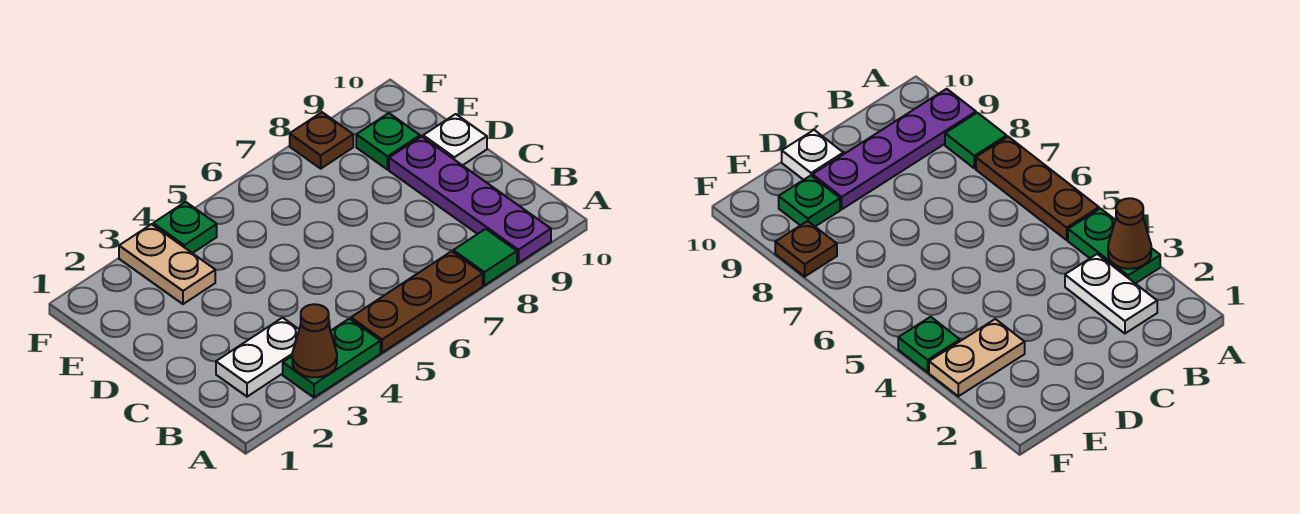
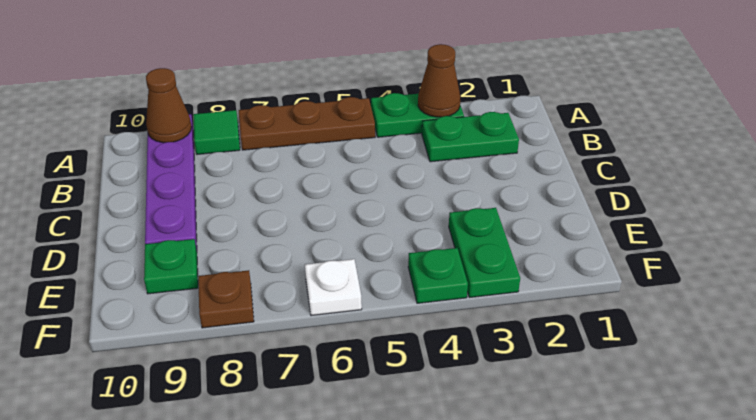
none -> brown cone A9 level 2
white plate B2:B3 level 1 -> green plate B2:B3 level 1
white plate D10 level 1 -> white plate F6 level 1
tan plate E3:F3 level 1 -> green plate E3:F3 level 1

